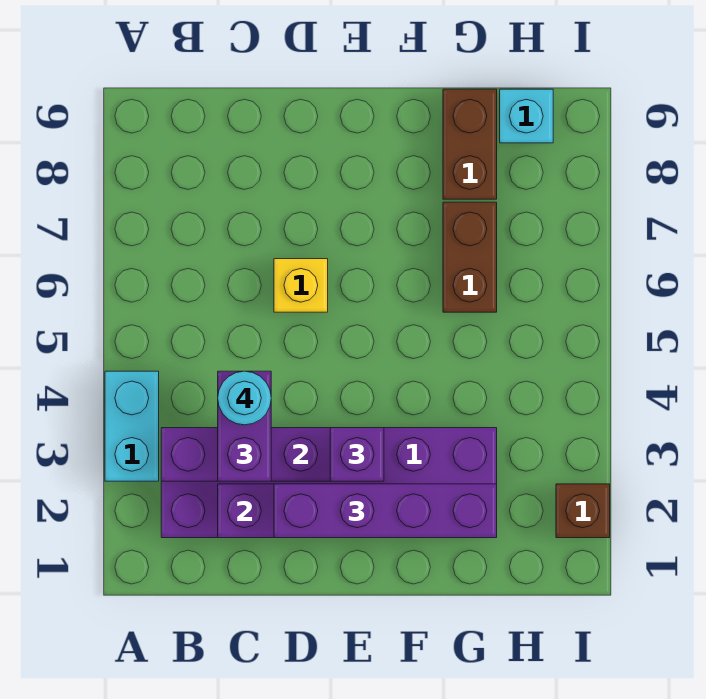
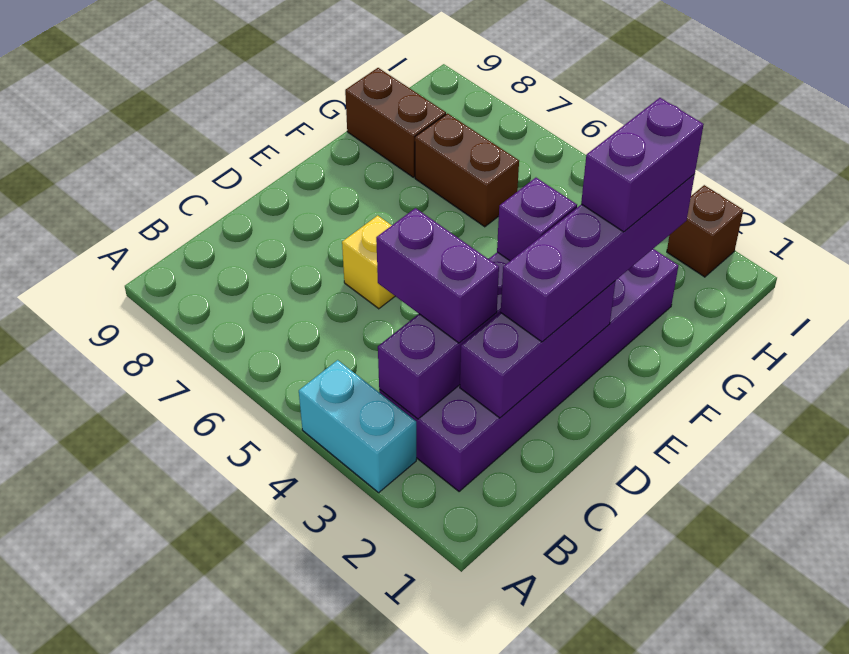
cyan round brick C4 level 4 -> none
none -> purple brick F2:G2 level 4
cyan brick H9 level 1 -> none

